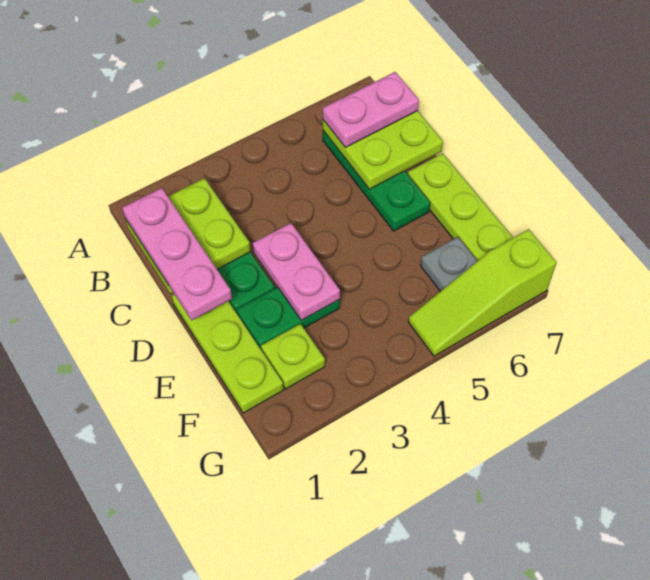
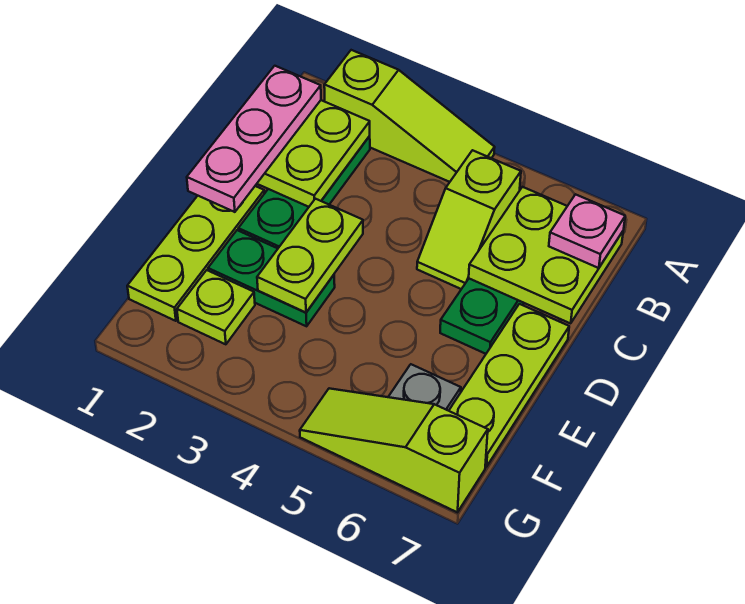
none -> lime slope A2:A4 level 1 top 2
none -> lime slope B5:C5 level 1 top B
pink plate B6:B7 level 3 -> pink plate B7 level 3
pink plate D3:E3 level 2 -> lime plate D3:E3 level 2

